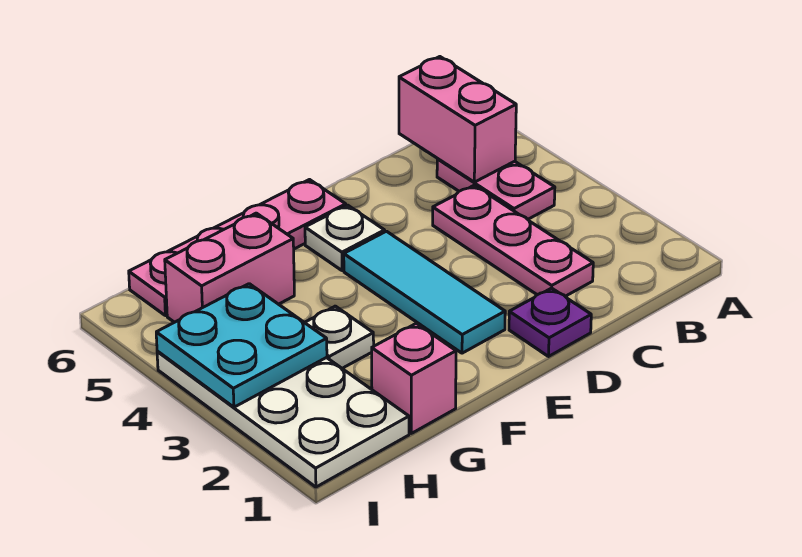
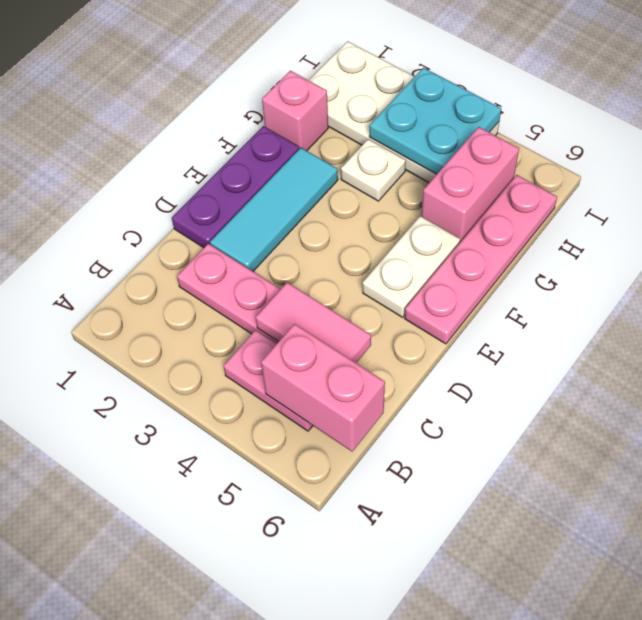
none -> pink tile C4:C5 level 2
purple plate D1 level 1 -> purple plate D1:F1 level 1
cyan tile E2:E4 level 1 -> cyan tile D2:F2 level 1
white plate E5 level 1 -> white plate E5:F5 level 1

